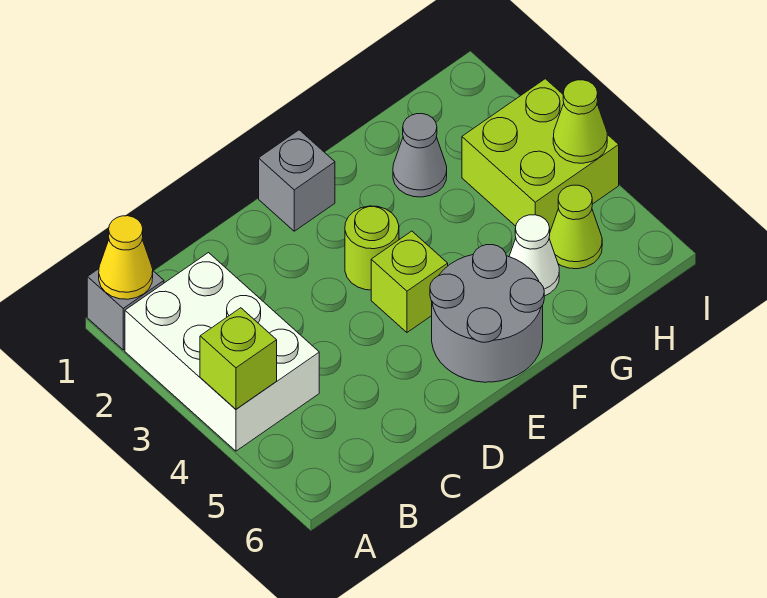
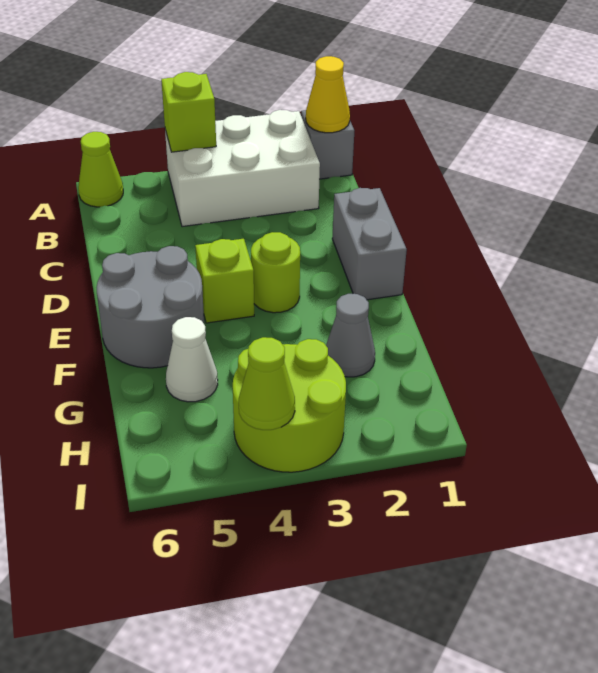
grey brick E1 level 1 -> grey brick D1:E1 level 1
lime brick H3:I4 level 1 -> lime round brick H3:I4 level 1
lime cone H5 level 1 -> lime cone A6 level 1

